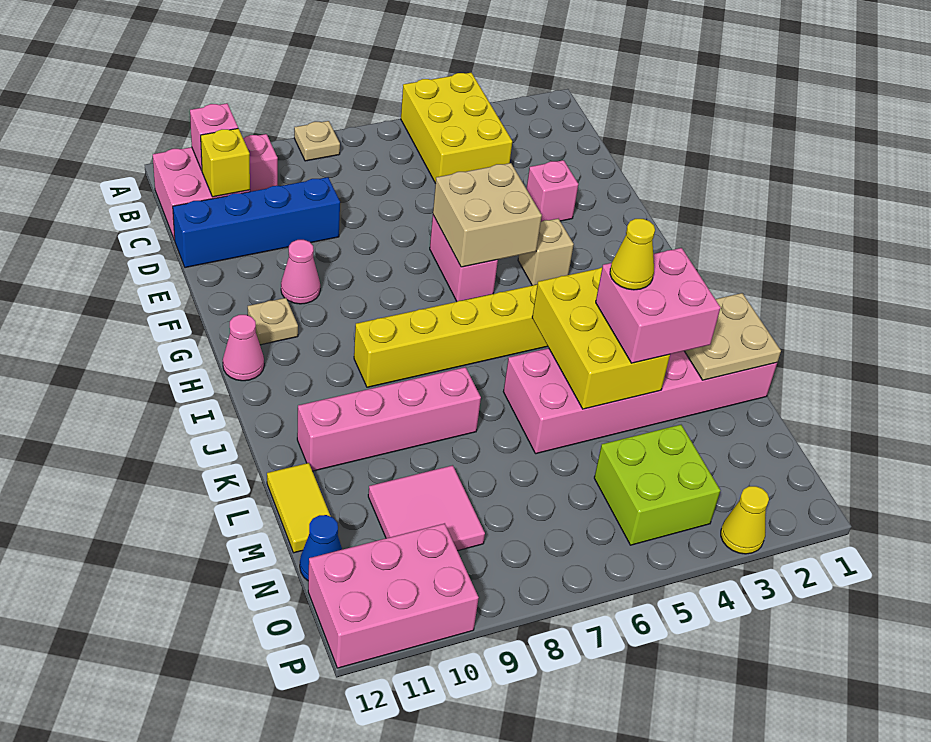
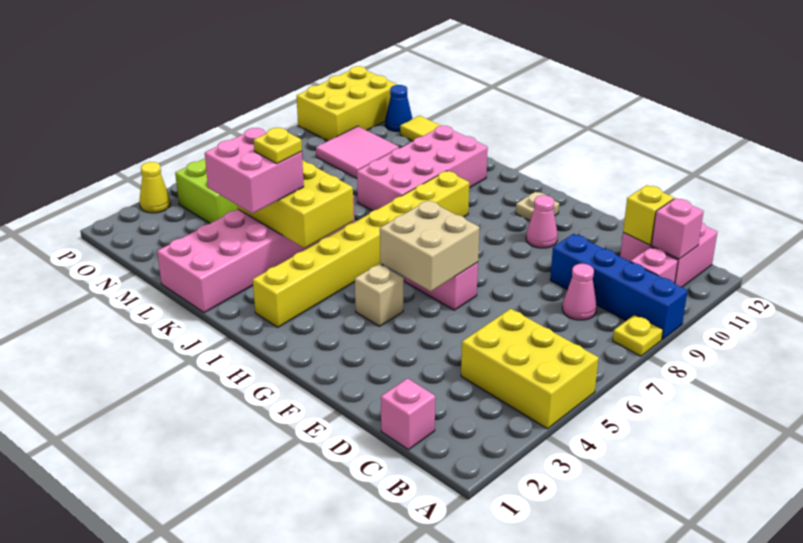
tan plate A8 level 1 -> yellow plate A8 level 1
blue brick D9:D12 level 1 -> blue brick A9:D9 level 1
pink brick E3 level 1 -> pink brick C1 level 1
pink cone H12 level 1 -> pink cone C8 level 1
tan plate K1:L2 level 2 -> none
yellow cone K4 level 4 -> yellow plate K4 level 4
pink brick K8:K11 level 1 -> pink brick J8:K11 level 1
pink brick O10:P12 level 1 -> yellow brick O10:P12 level 1

